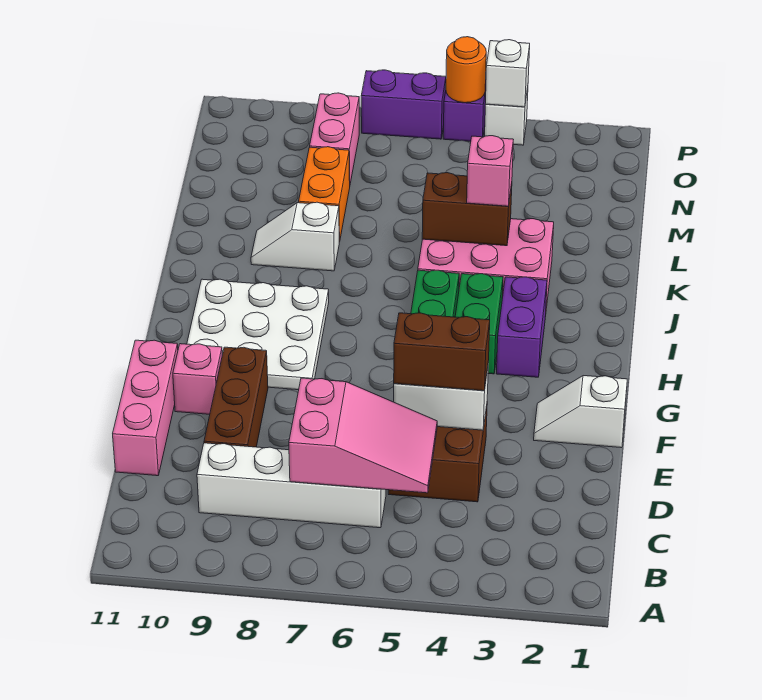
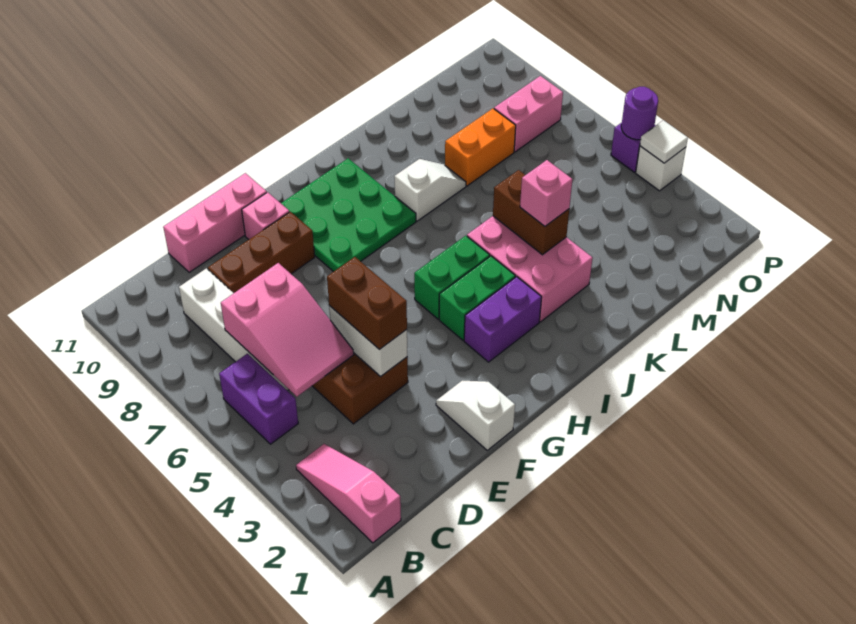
none -> pink slope B1:B3 level 1 top 1
white plate G8:I10 level 1 -> green plate G8:I10 level 1
white slope K8:K9 level 1 top 8 -> white slope J8:K8 level 1 top J
white brick P4 level 2 -> white tile P4 level 2
orange round brick P5 level 2 -> purple round brick P5 level 2
purple brick P6:P7 level 1 -> purple brick B5:B6 level 1

